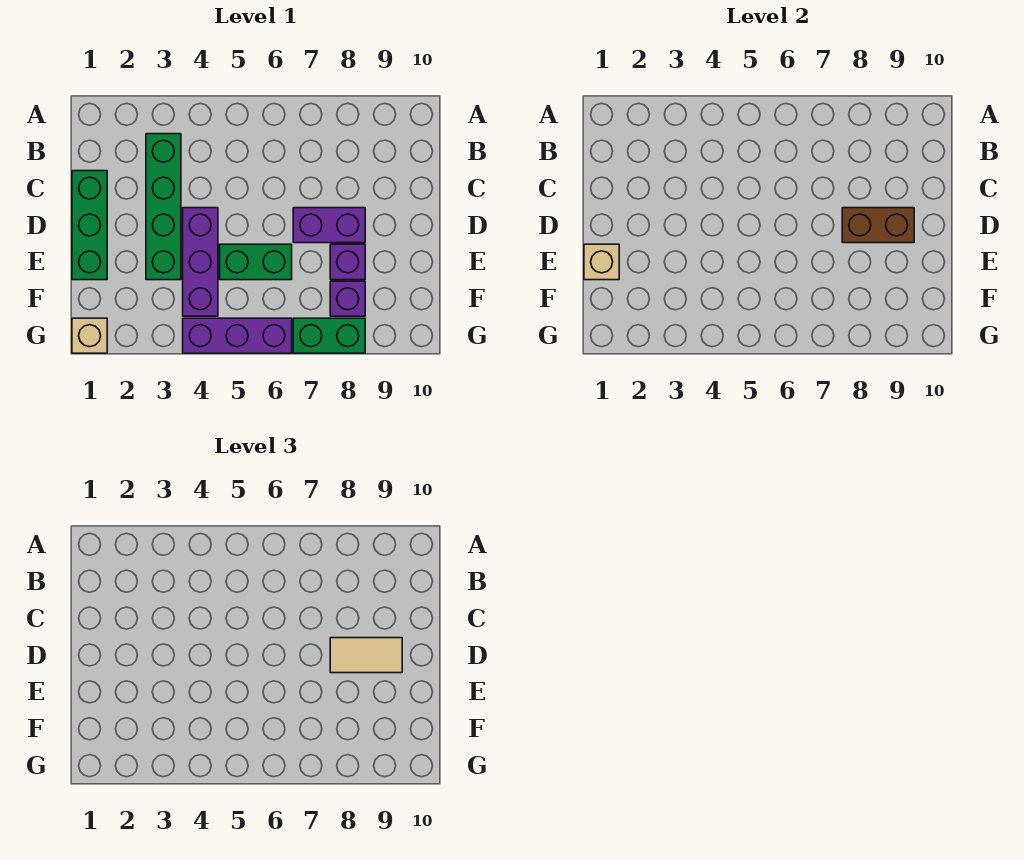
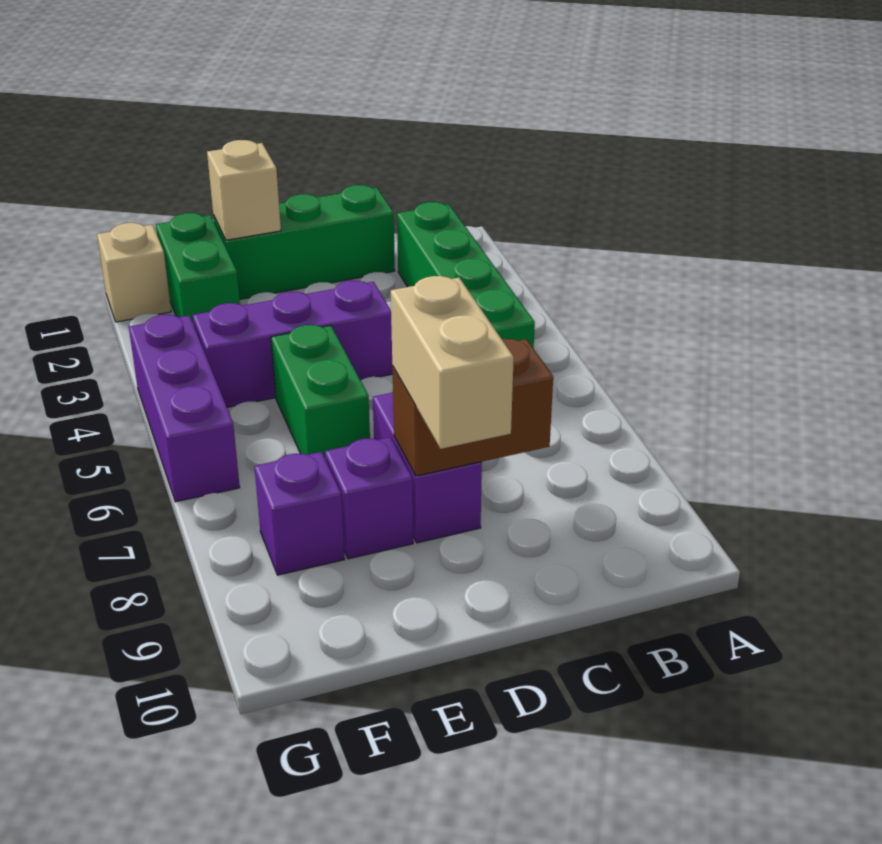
green brick B3:E3 level 1 -> green brick B2:B5 level 1
brown brick D8:D9 level 2 -> brown brick C8:D8 level 2
tan tile D8:D9 level 3 -> tan brick D8:D9 level 3
green brick G7:G8 level 1 -> green brick F1:F2 level 1

